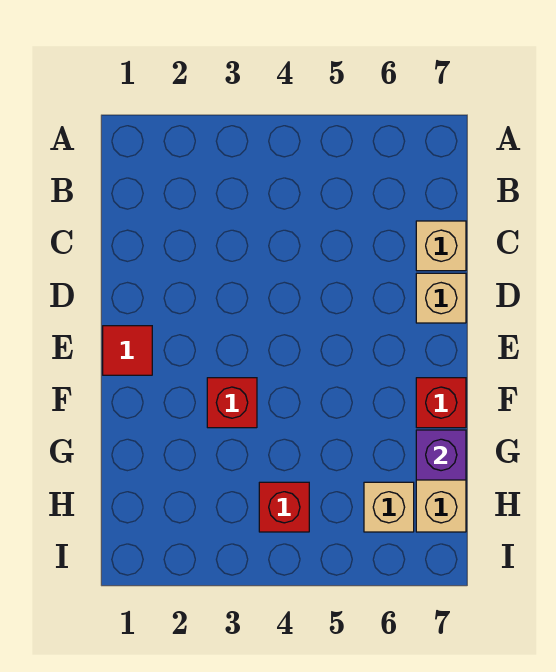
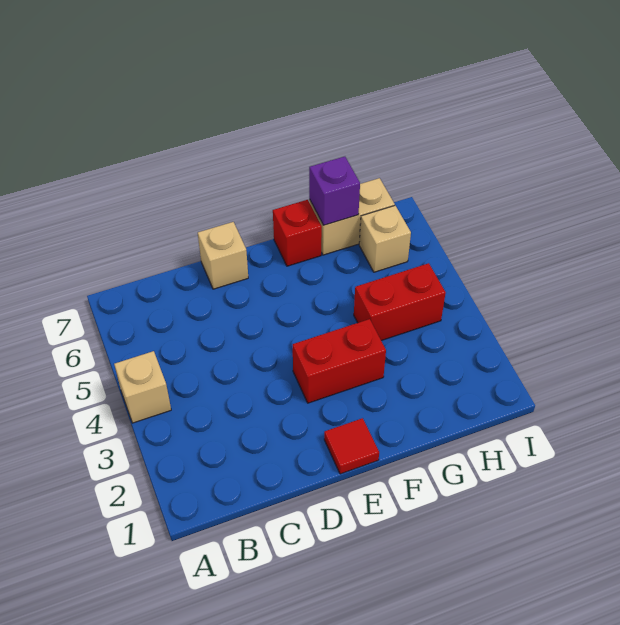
tan brick C7 level 1 -> tan brick A4 level 1
red brick F3 level 1 -> red brick E3:F3 level 1
red brick H4 level 1 -> red brick G4:H4 level 1

